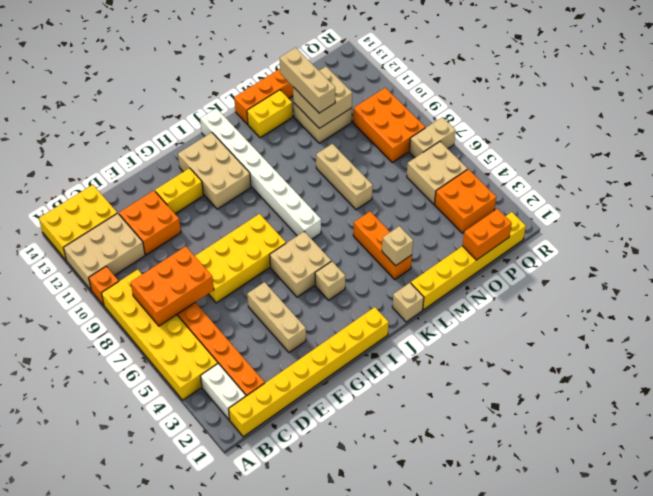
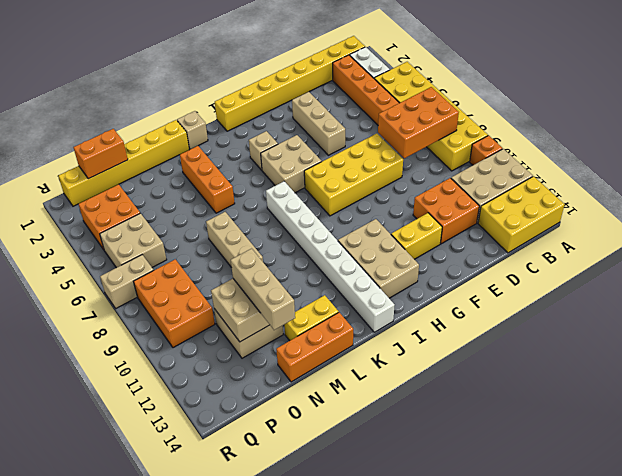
tan brick L3 level 2 -> none

